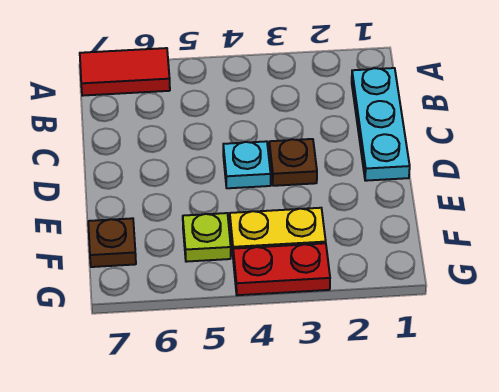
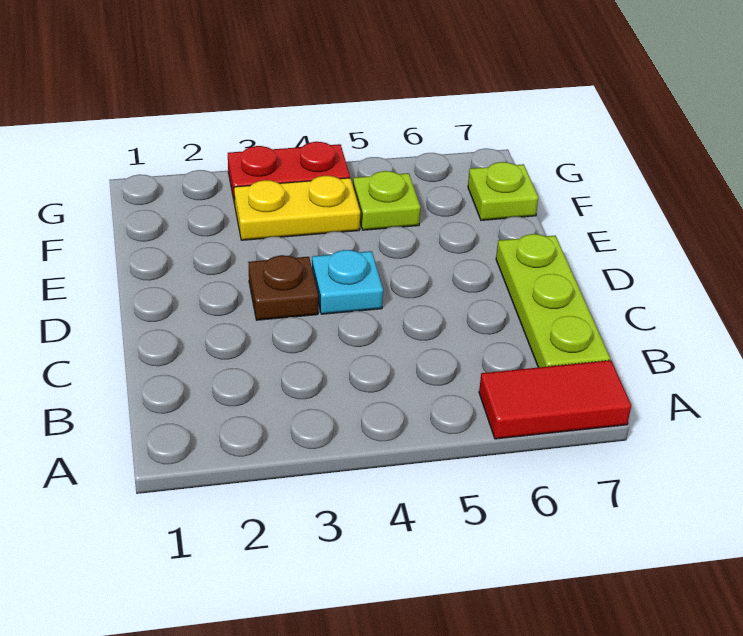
cyan plate B1:D1 level 1 -> none
none -> lime plate B7:D7 level 1
brown plate F7 level 1 -> lime plate F7 level 1

